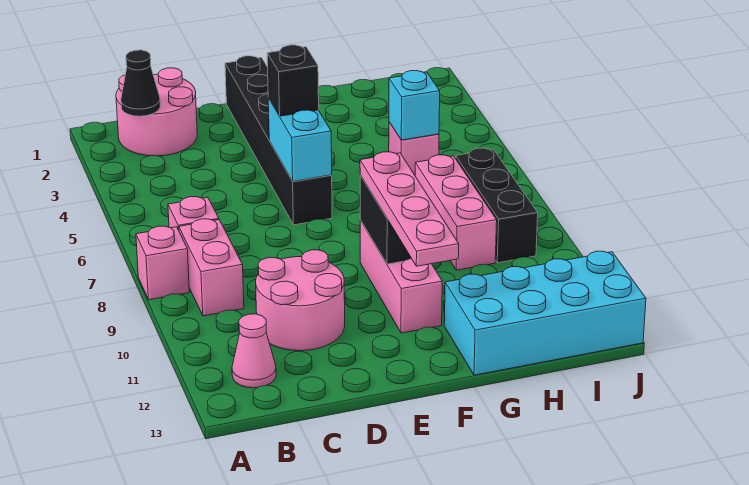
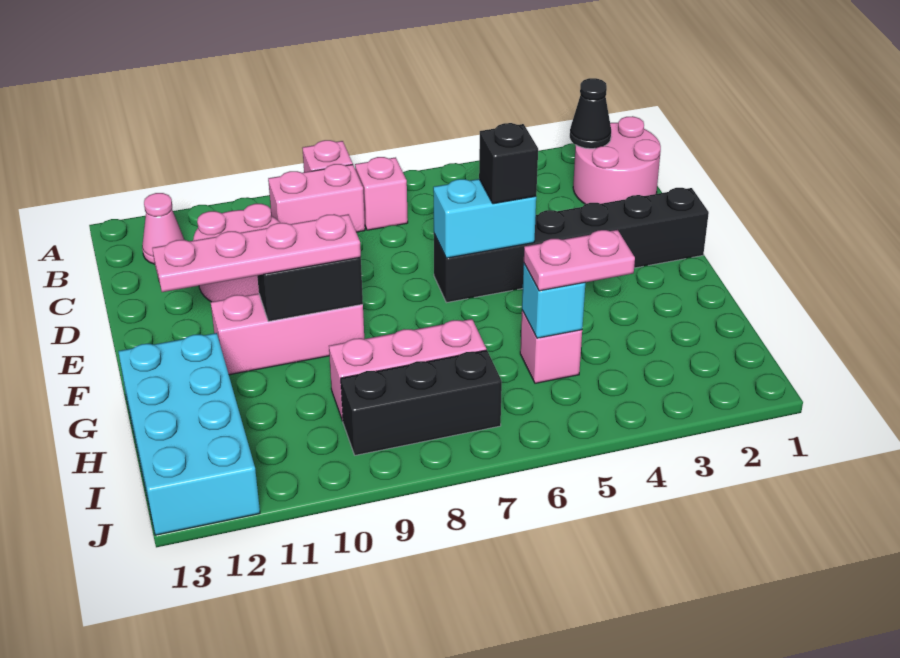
none -> pink plate H4:H5 level 3

